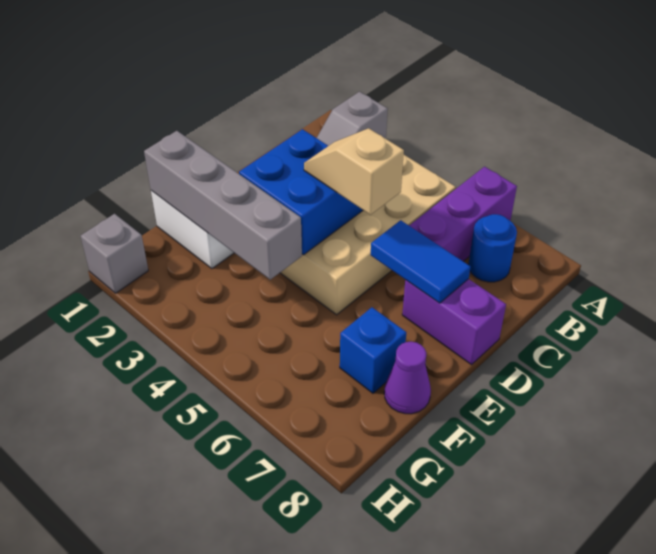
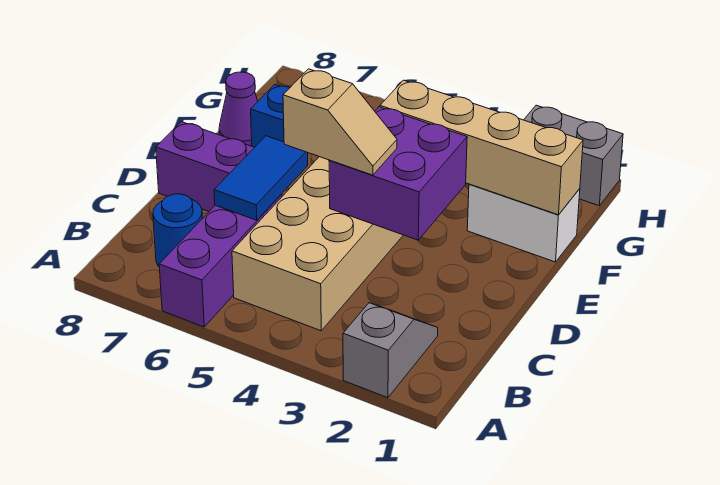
blue brick D3:E4 level 2 -> purple brick D3:E4 level 2
blue tile D6:D7 level 2 -> blue tile C6:D6 level 2
grey brick F1:F4 level 2 -> tan brick F1:F4 level 2
grey brick H1 level 1 -> grey brick H1:H2 level 1

